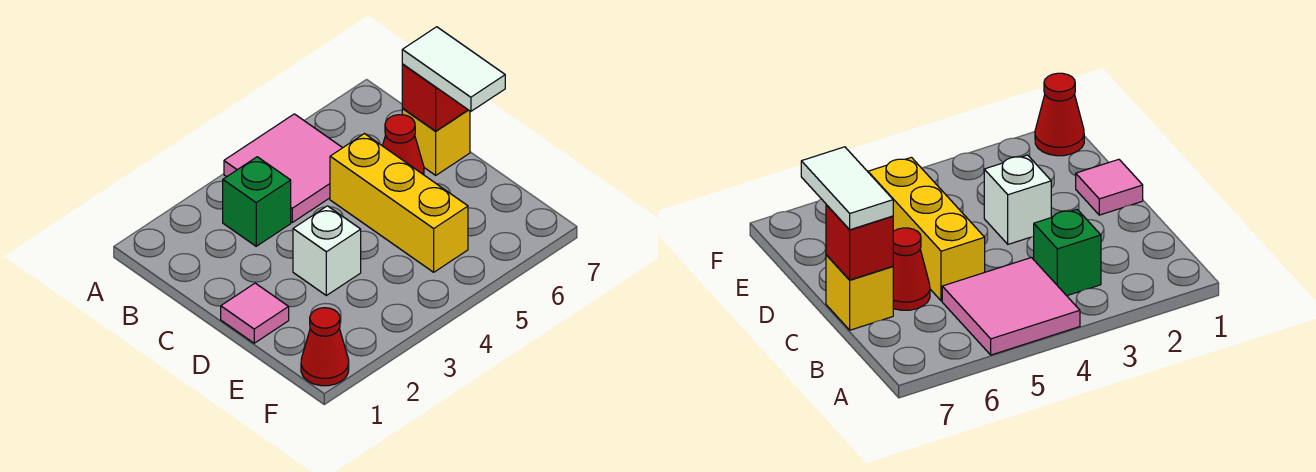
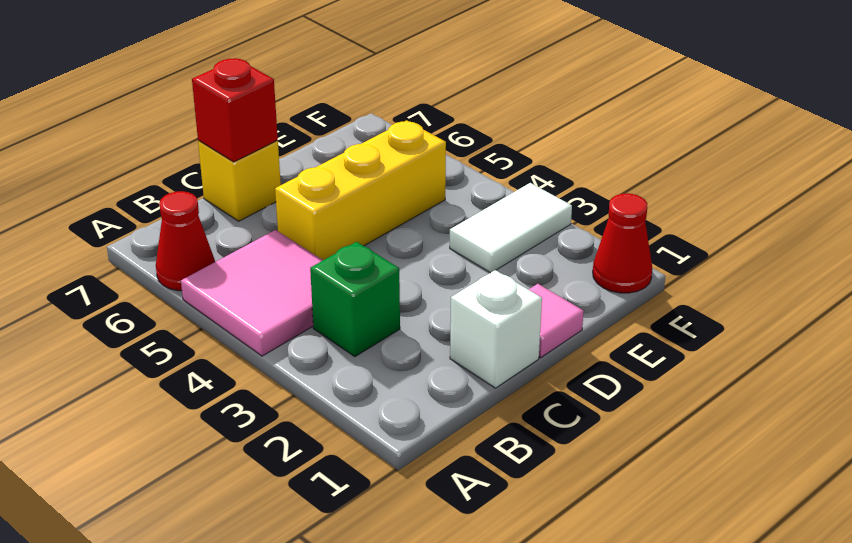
red cone C6 level 1 -> red cone A6 level 1
white tile C7:D7 level 3 -> white tile E3:F3 level 1
white brick D3 level 1 -> white brick C1 level 1

